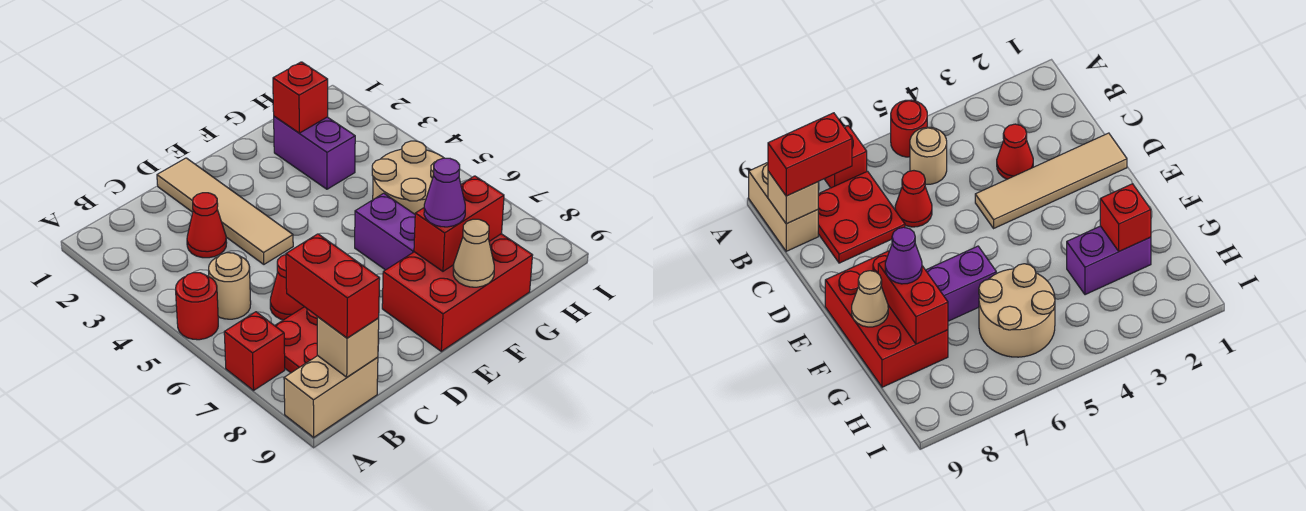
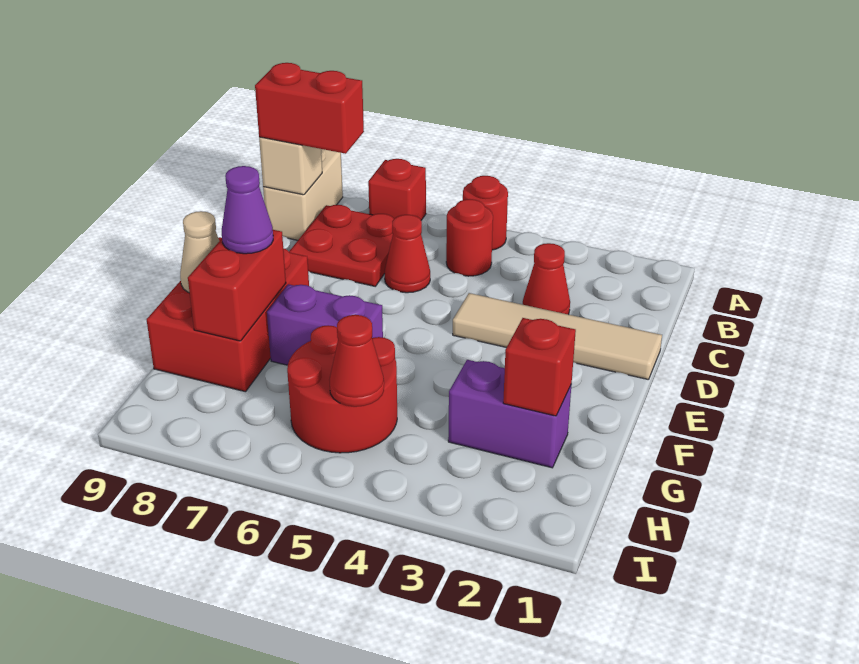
tan round brick B5 level 1 -> red round brick B5 level 1
tan round brick G5:H6 level 1 -> red round brick G5:H6 level 1
none -> red cone H5 level 2

